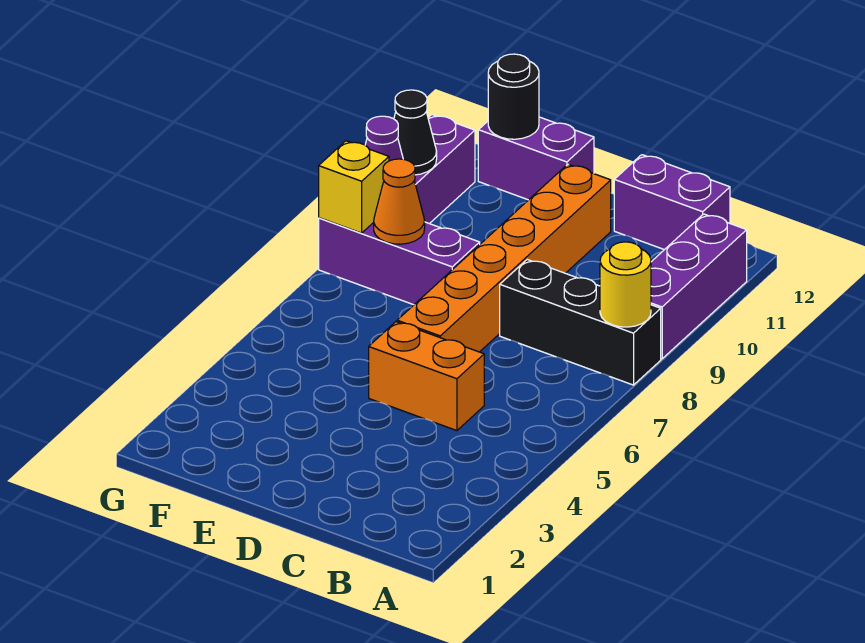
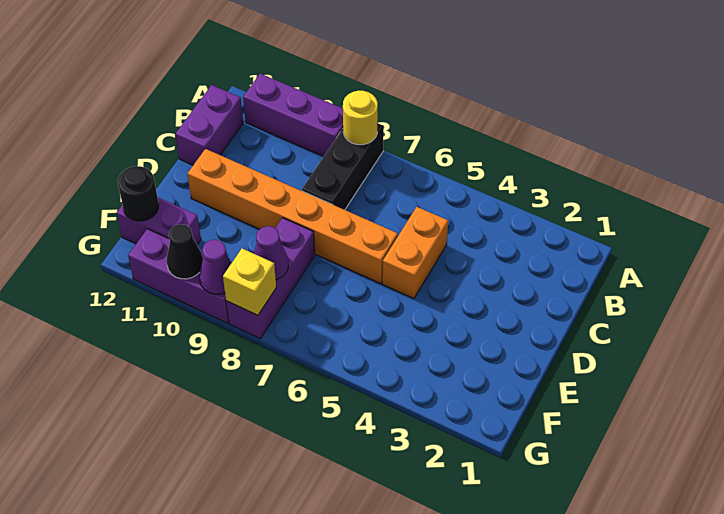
purple brick E12:F12 level 1 -> purple brick F11:F12 level 1
orange cone F8 level 2 -> purple cone F8 level 2

